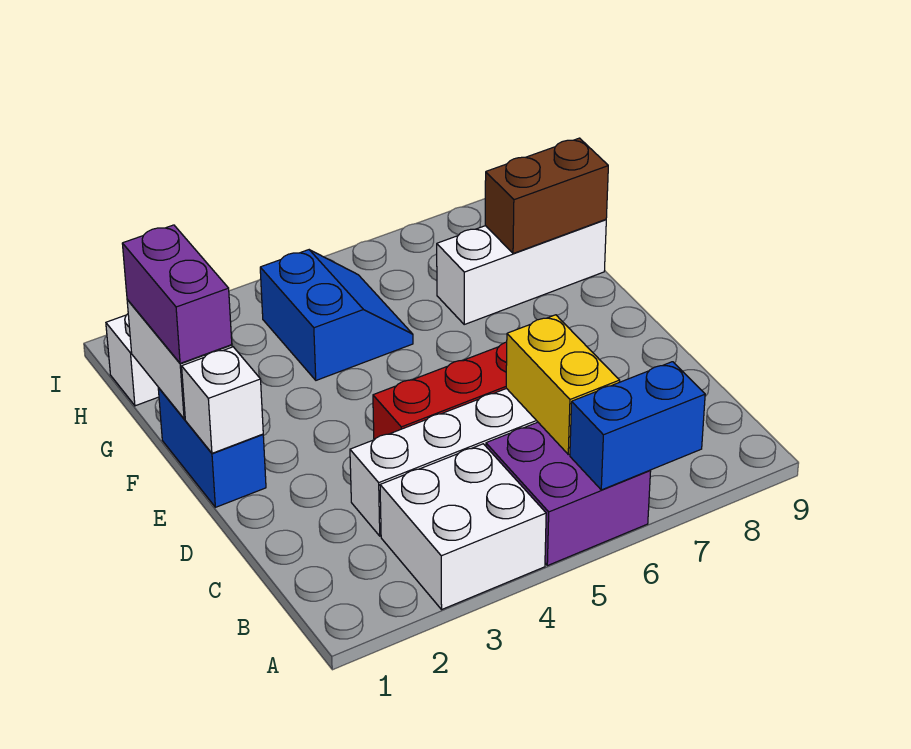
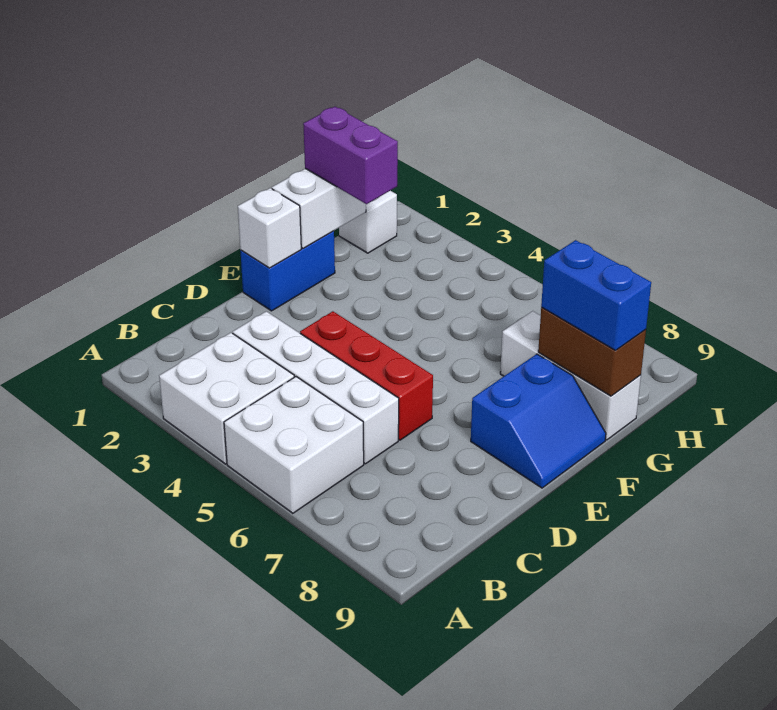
purple brick A5:B6 level 1 -> white brick A5:B6 level 1
blue brick A6:A7 level 2 -> blue brick G8:G9 level 3
yellow brick B6:C6 level 2 -> none
purple brick F1:G1 level 3 -> purple brick G1:G2 level 3
blue slope G4:H5 level 1 top 4 -> blue slope E8:F9 level 1 top 8

